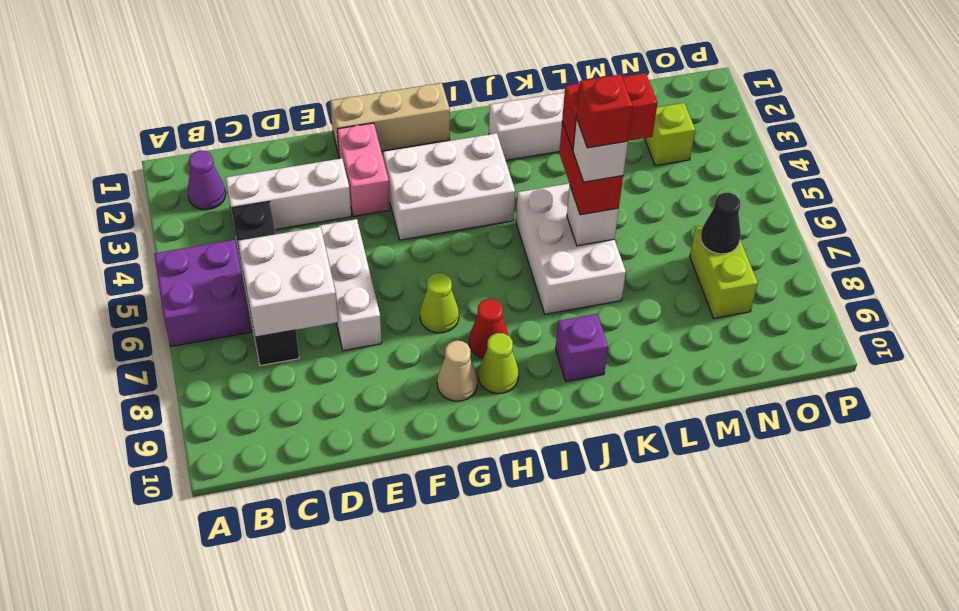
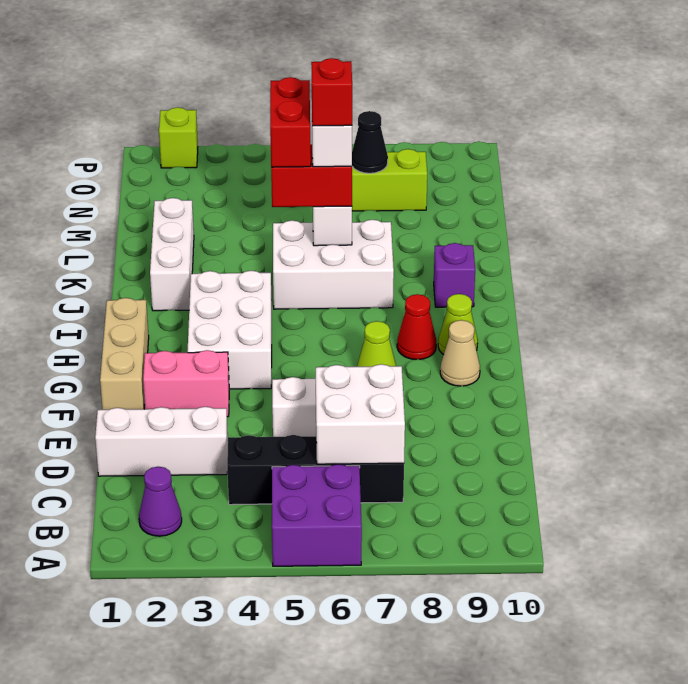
white brick C3:E3 level 1 -> white brick D1:D3 level 1
lime brick N3 level 1 -> lime brick P2 level 1

